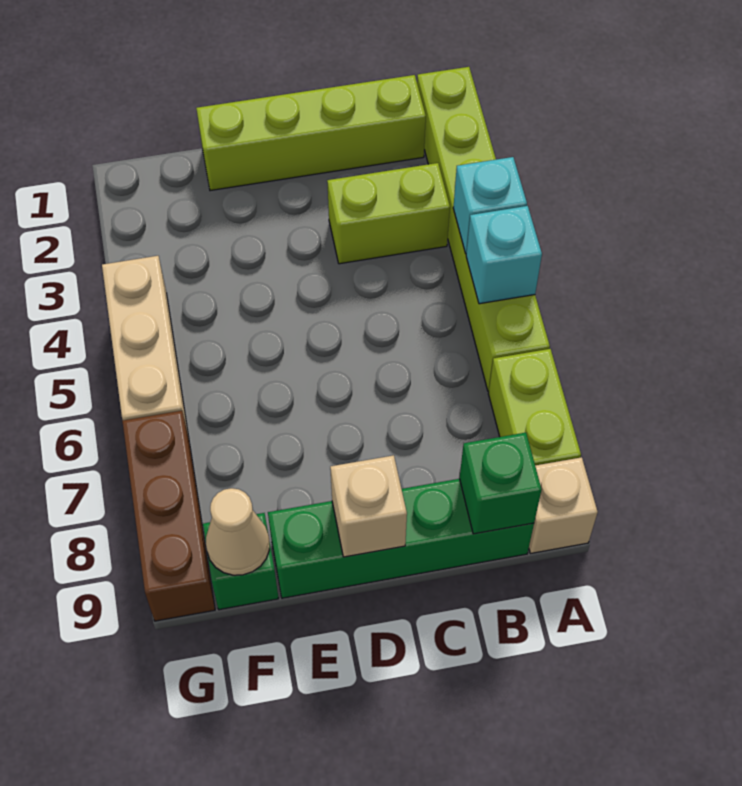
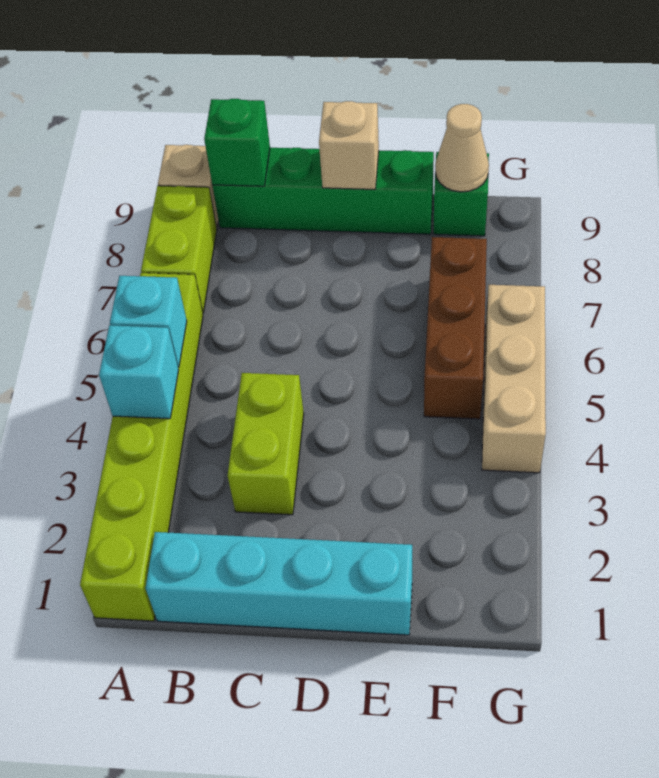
lime brick B1:E1 level 1 -> cyan brick B1:E1 level 1
lime brick B3:C3 level 1 -> lime brick C3:C4 level 1
brown brick G7:G9 level 1 -> brown brick F5:F7 level 1

